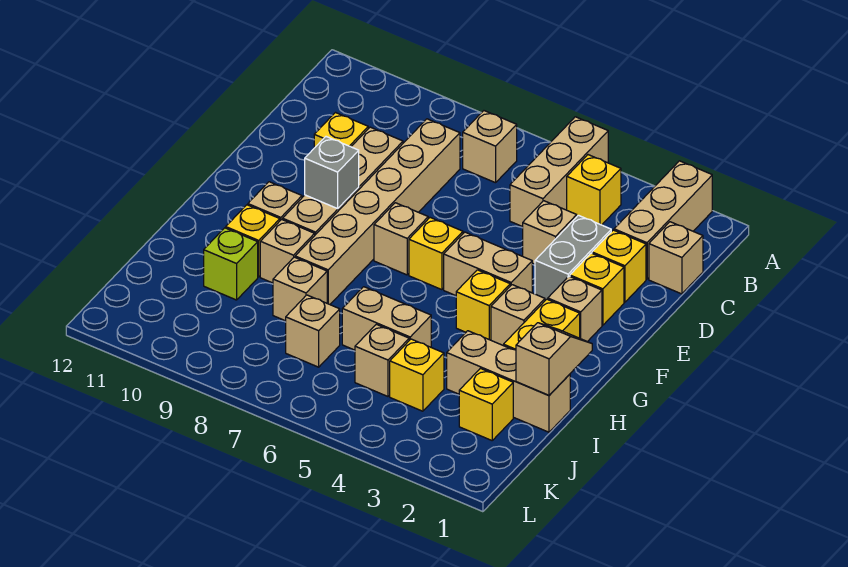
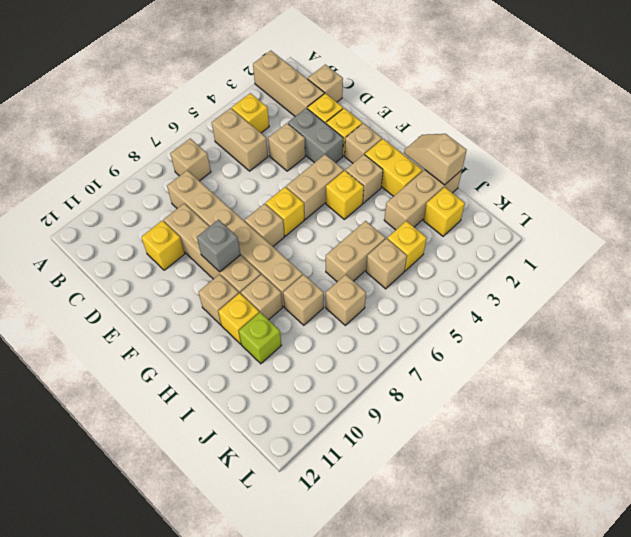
tan brick A5:C5 level 1 -> tan brick B5:C5 level 1

